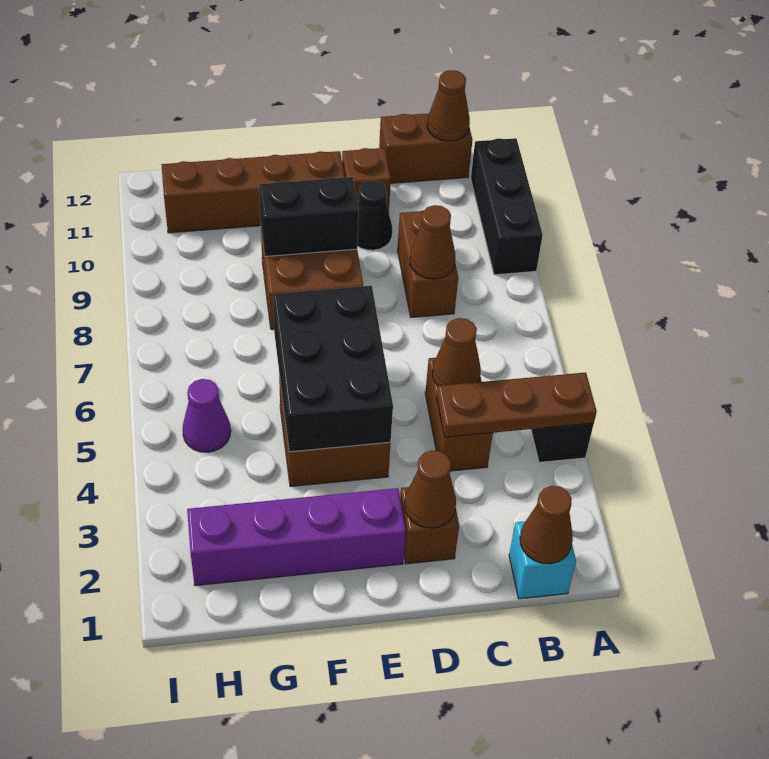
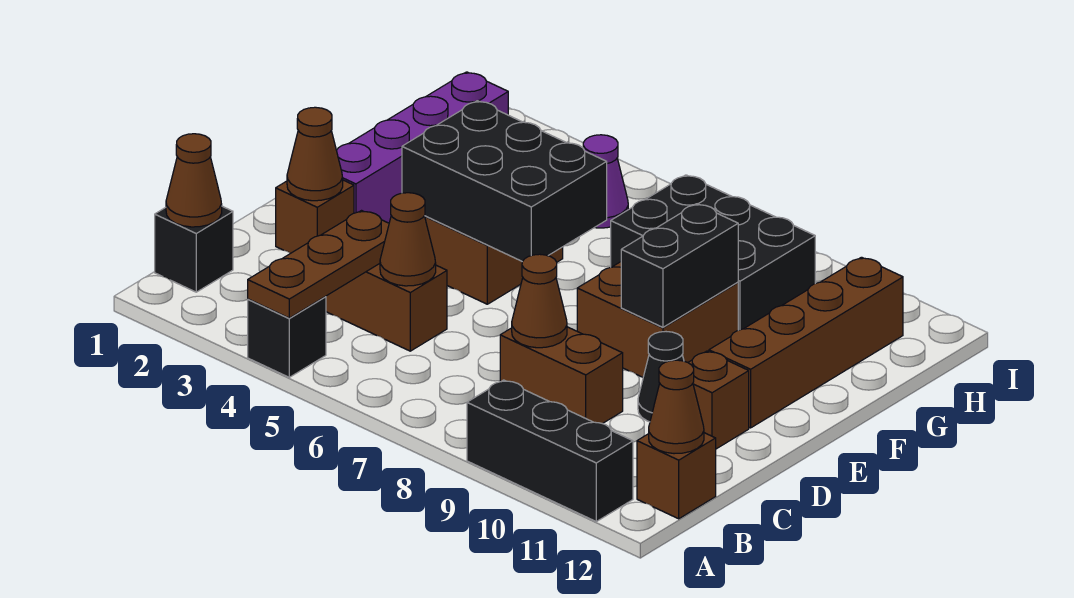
cyan brick B1 level 1 -> black brick B1 level 1
brown brick B12:C12 level 1 -> brown brick B12 level 1
none -> black brick G7:H9 level 1

